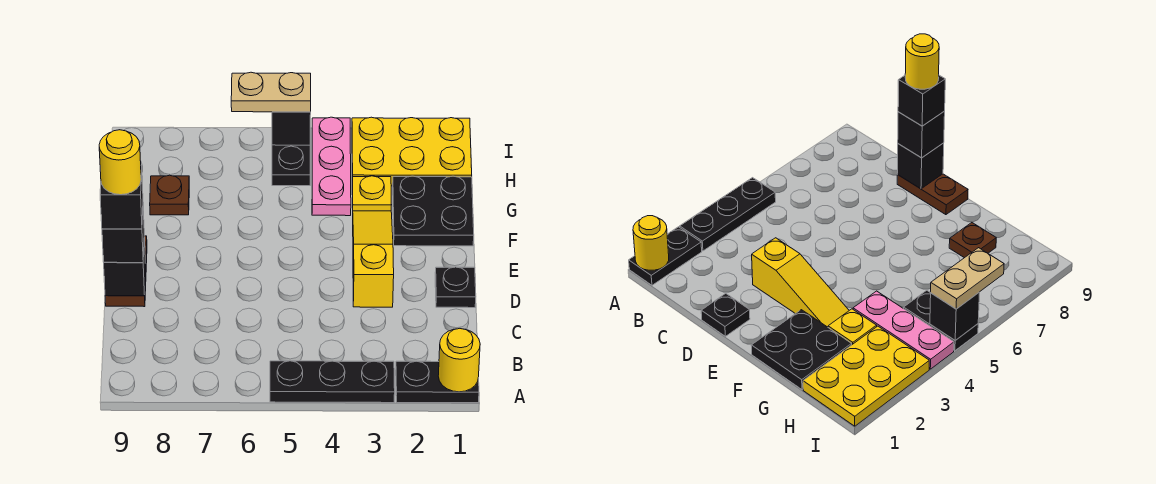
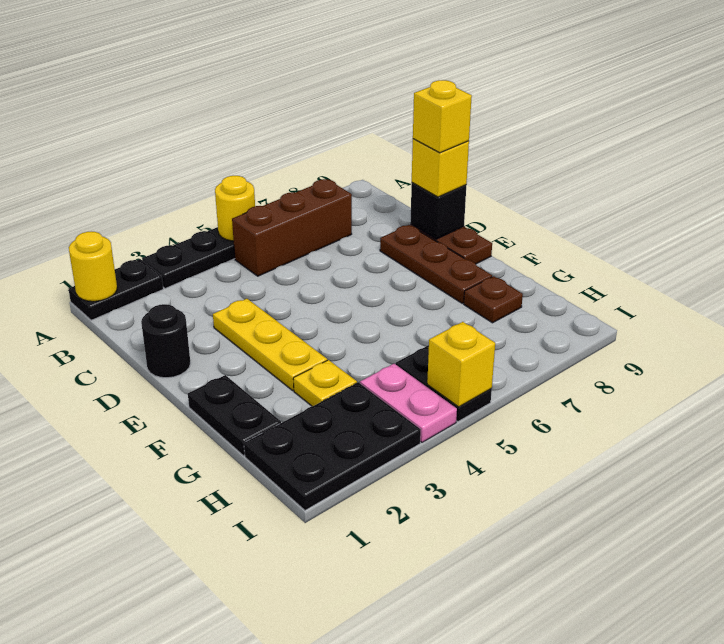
none -> brown brick B5:B7 level 1
black plate D1 level 1 -> black round brick D1 level 1
yellow slope D3:F3 level 1 top D -> yellow plate D3:F3 level 1
none -> brown plate D8:F8 level 1
black brick D9 level 3 -> yellow brick D9 level 3
black brick D9 level 4 -> yellow brick D9 level 4
yellow round brick D9 level 5 -> yellow round brick A5 level 2
black plate F1:G2 level 1 -> black plate F1:G1 level 1
pink plate G4:I4 level 1 -> pink plate H4:I4 level 1
yellow plate H1:I3 level 1 -> black plate H1:I3 level 1
black brick I5 level 2 -> yellow brick I5 level 2
tan plate I5:I6 level 3 -> none

